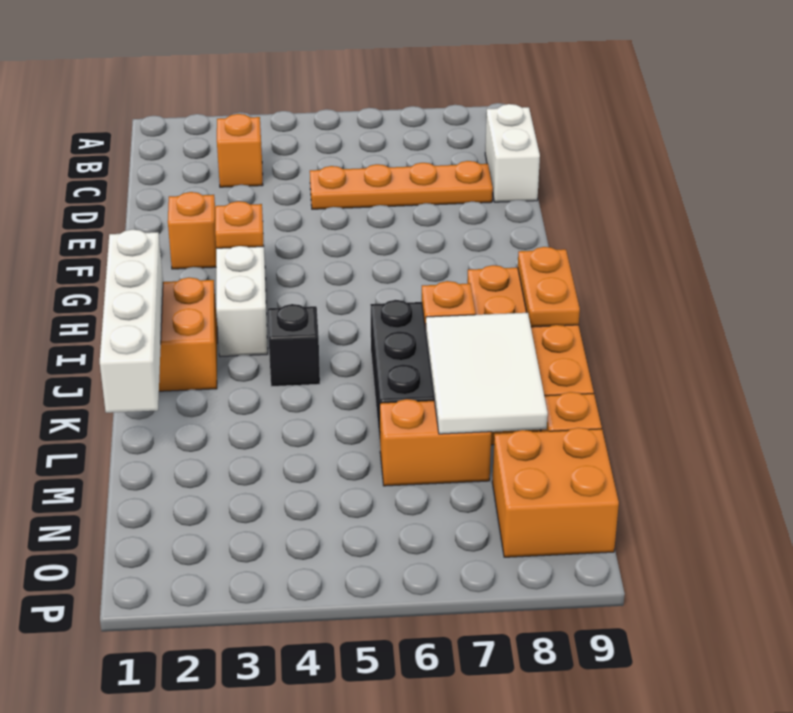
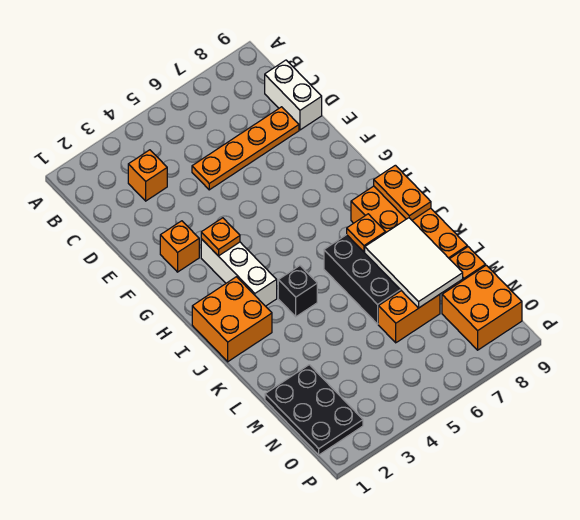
white brick I1:L1 level 2 -> none
none -> black plate M1:O2 level 1

